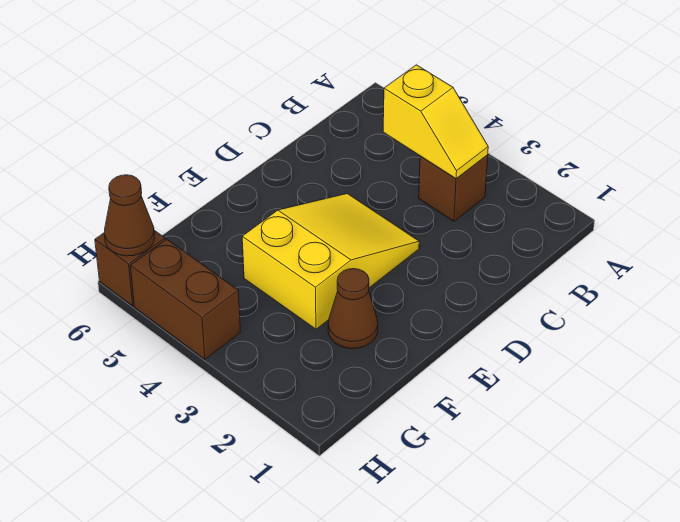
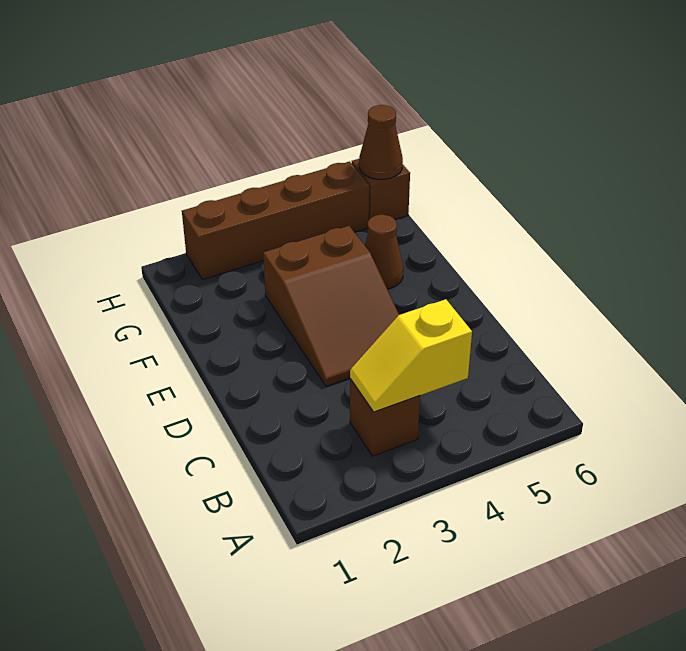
yellow slope D3:F4 level 1 top F -> brown slope D3:F4 level 1 top F
brown cone F2 level 1 -> brown cone F5 level 1
brown brick H4:H5 level 1 -> brown brick H2:H5 level 1

